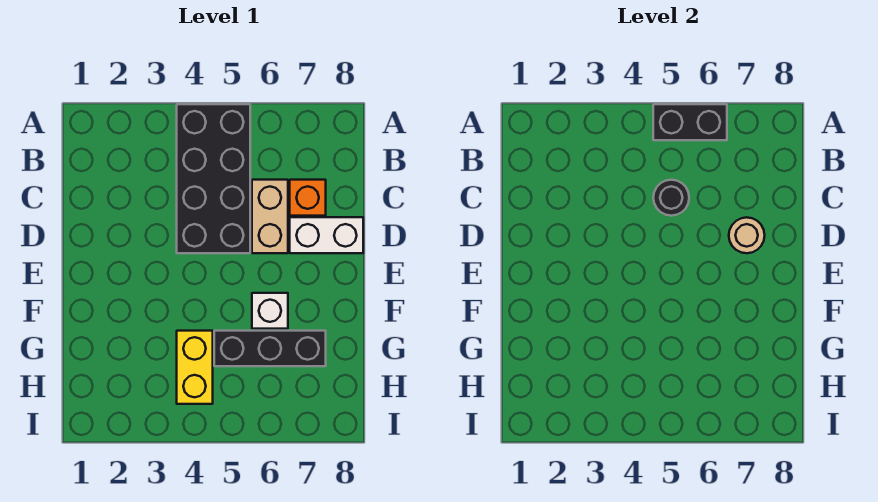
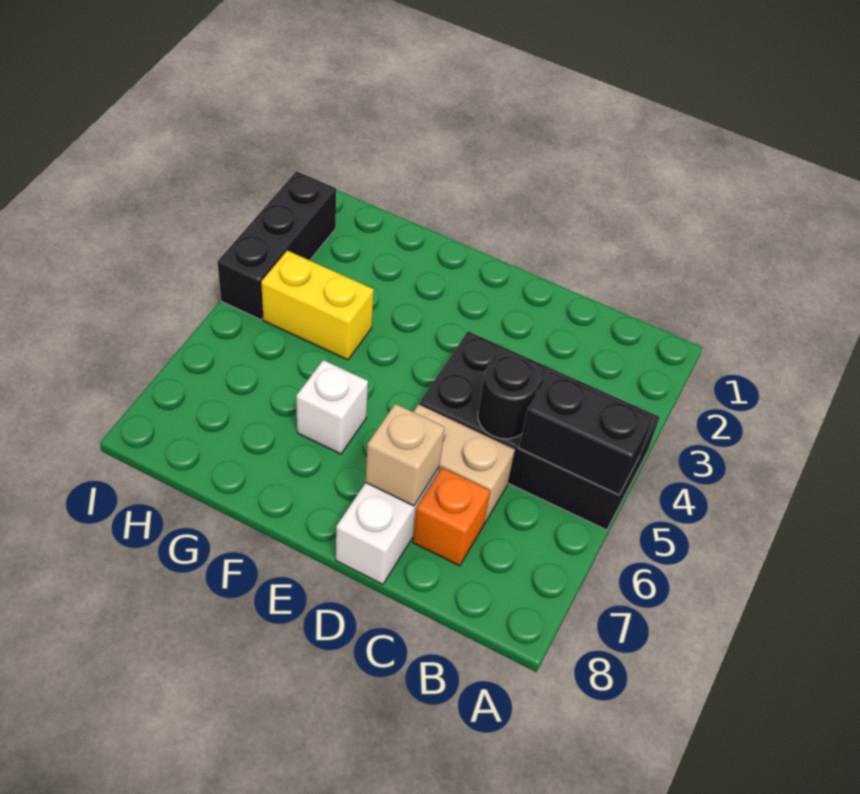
black brick A5:A6 level 2 -> black brick A5:B5 level 2
tan round brick D7 level 2 -> tan brick D7 level 2
black brick G5:G7 level 1 -> black brick I2:I4 level 1

